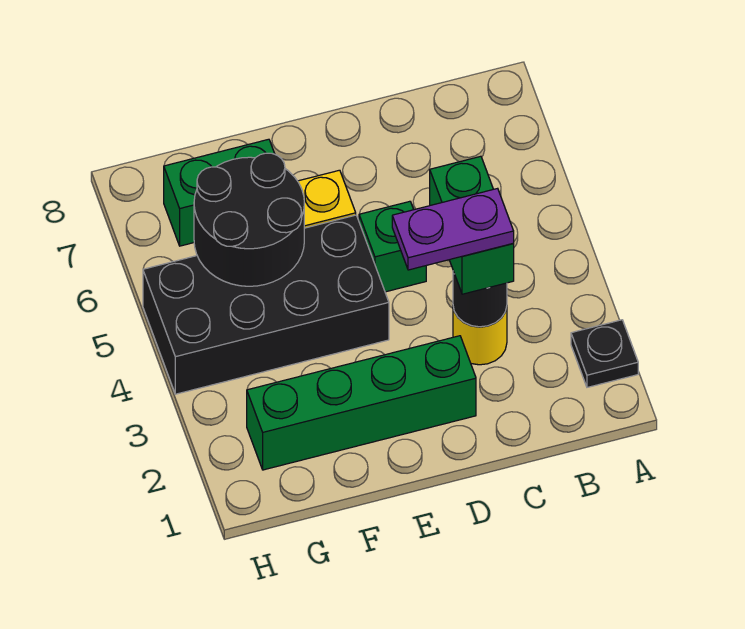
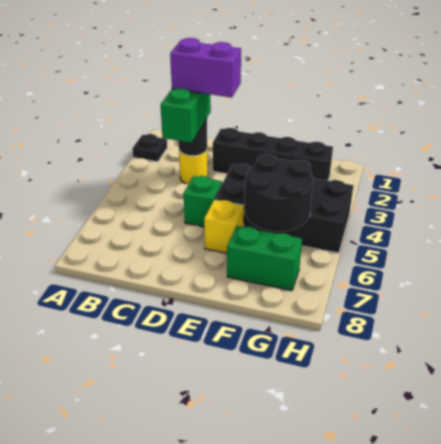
purple plate C3:D3 level 4 -> purple brick C3:D3 level 4
green brick D2:G2 level 1 -> black brick D2:G2 level 1

